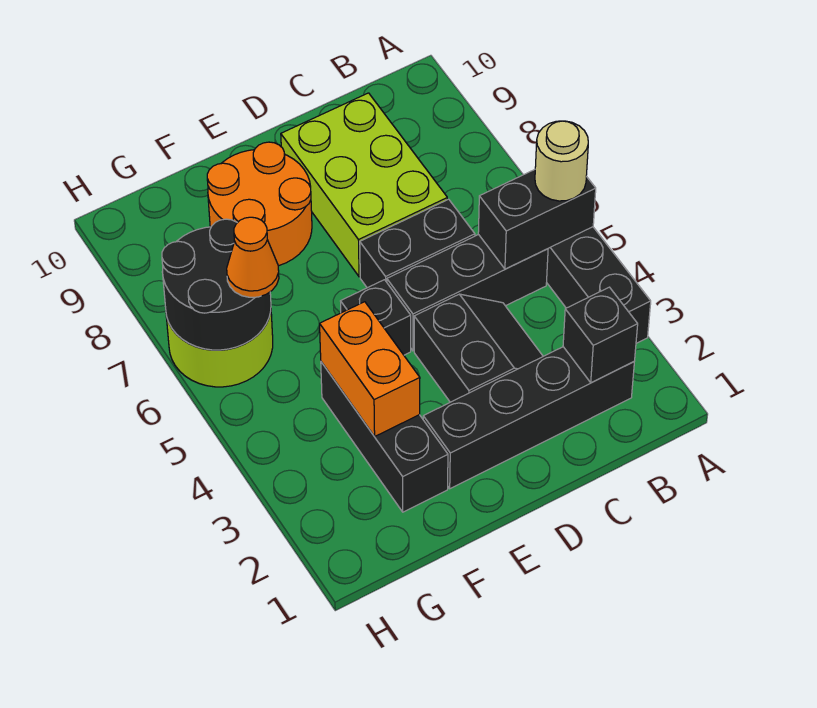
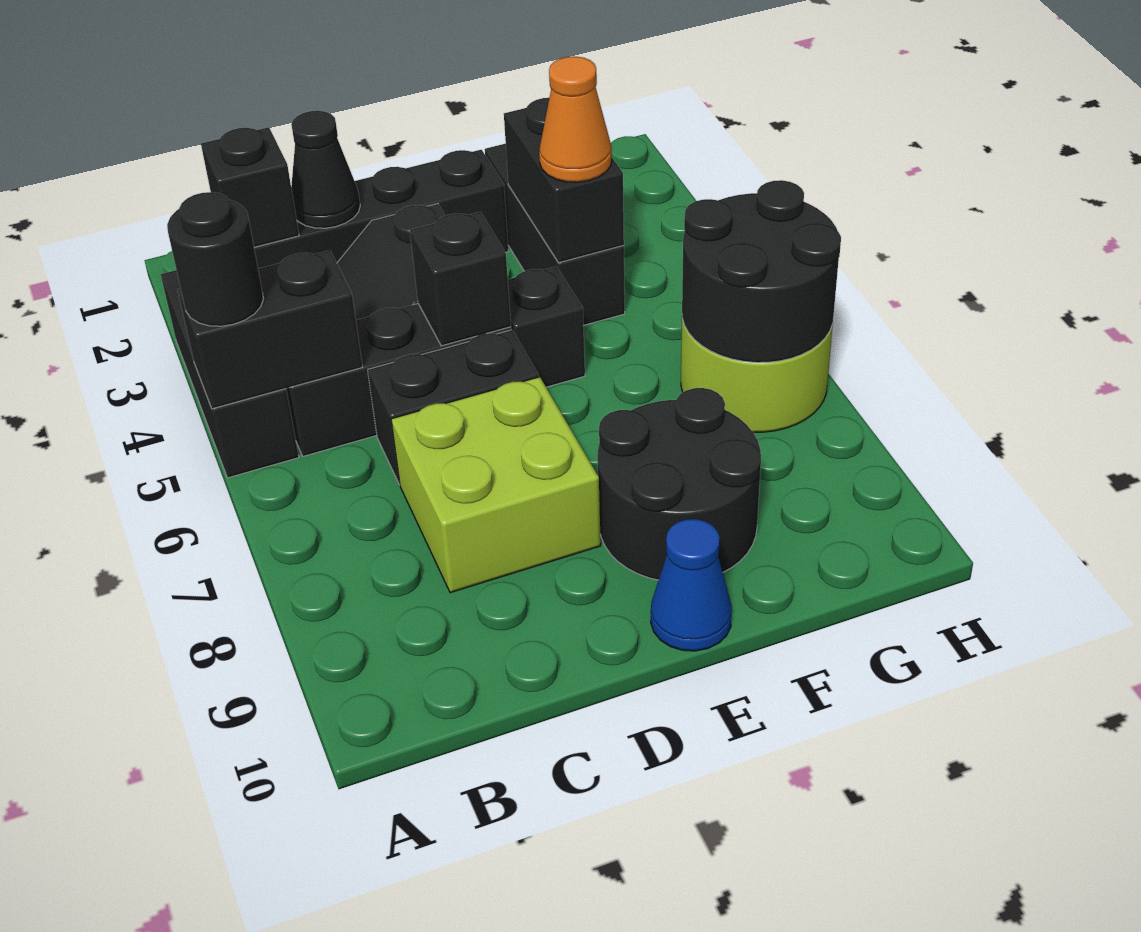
tan round brick A5 level 3 -> black round brick A5 level 3
none -> black cone C2 level 2
lime brick C7:D9 level 1 -> lime brick C7:D8 level 1
none -> black brick D5 level 2
orange round brick E8:F9 level 1 -> black round brick E8:F9 level 1
none -> blue cone E10 level 1
orange brick F3:F4 level 2 -> black brick F3:F4 level 2
orange cone G6 level 3 -> orange cone F4 level 3

